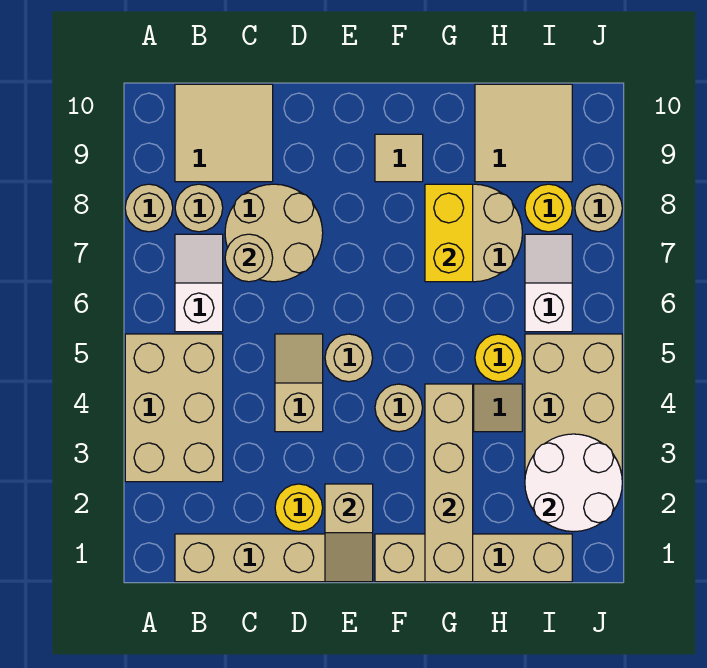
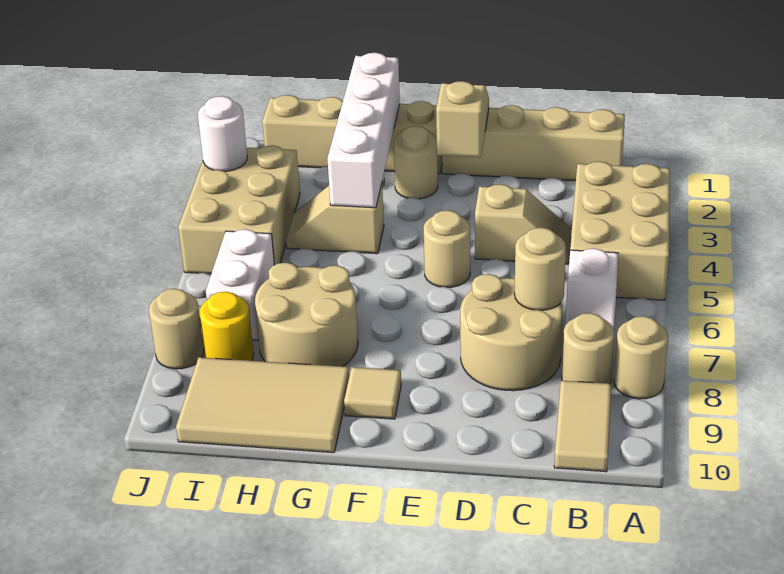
tan tile B9:C10 level 1 -> tan tile B9:B10 level 1
yellow round brick D2 level 1 -> none
tan slope D4:D5 level 1 top 4 -> tan slope C4:D4 level 1 top D
tan round brick F4 level 1 -> tan round brick F2 level 1
tan brick G1:G4 level 2 -> white brick G1:G4 level 2
yellow brick G7:G8 level 2 -> none
yellow round brick H5 level 1 -> none
tan tile H9:I10 level 1 -> tan tile G9:I10 level 1
white round brick I2:J3 level 2 -> white round brick J3 level 2
white slope I6:I7 level 1 top 6 -> white brick I6:I7 level 1

